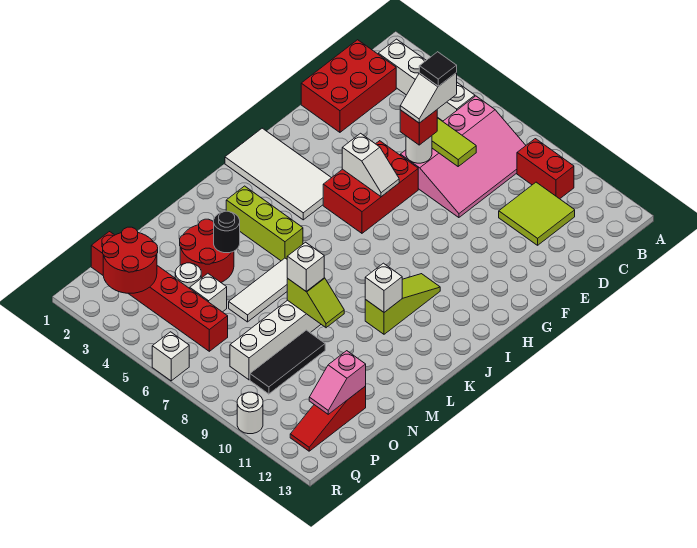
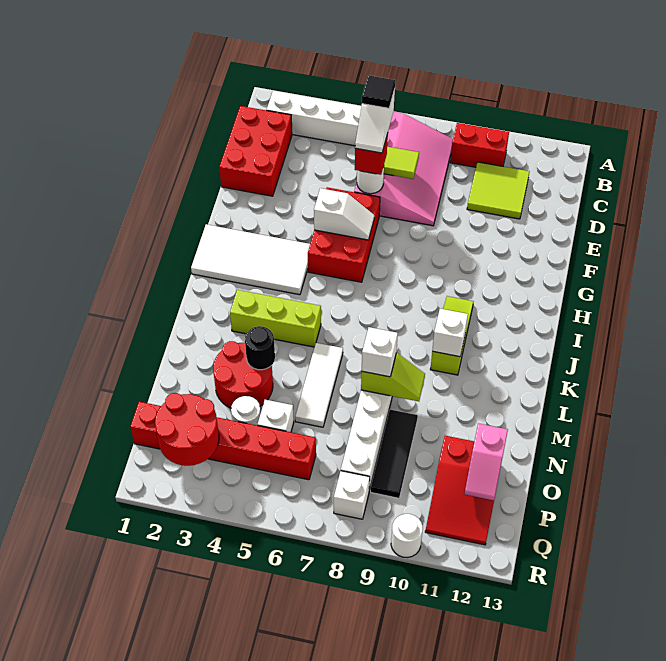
red slope O12:Q12 level 1 top O -> red slope O11:Q12 level 1 top O
white brick R6 level 1 -> white brick Q8 level 1

